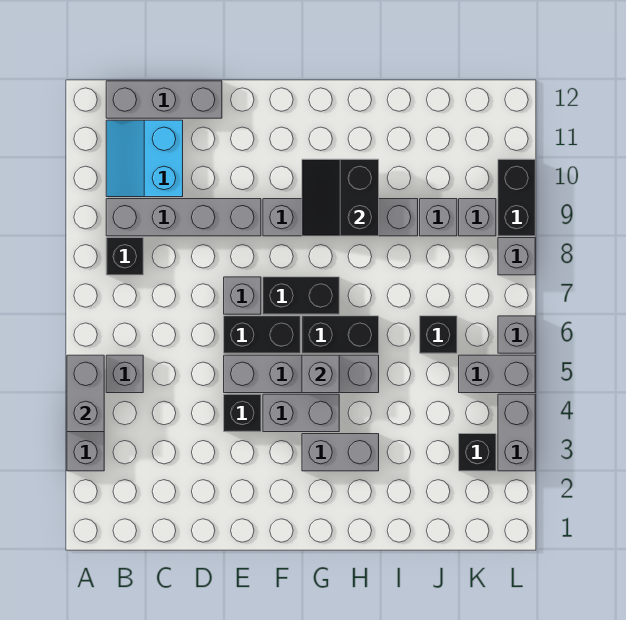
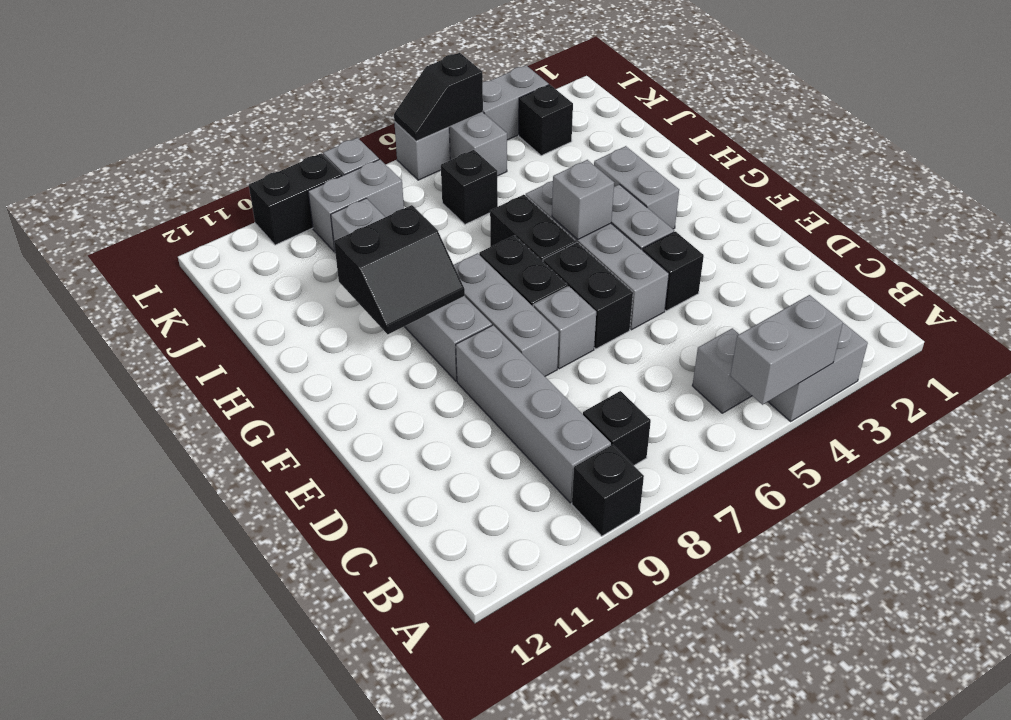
none -> black brick A9 level 1
cyan slope B10:C11 level 1 top C -> none
grey brick B12:D12 level 1 -> grey brick E8:G8 level 1
grey brick K9 level 1 -> grey brick K8:K9 level 1
none -> black slope L5:L6 level 2 top 5

